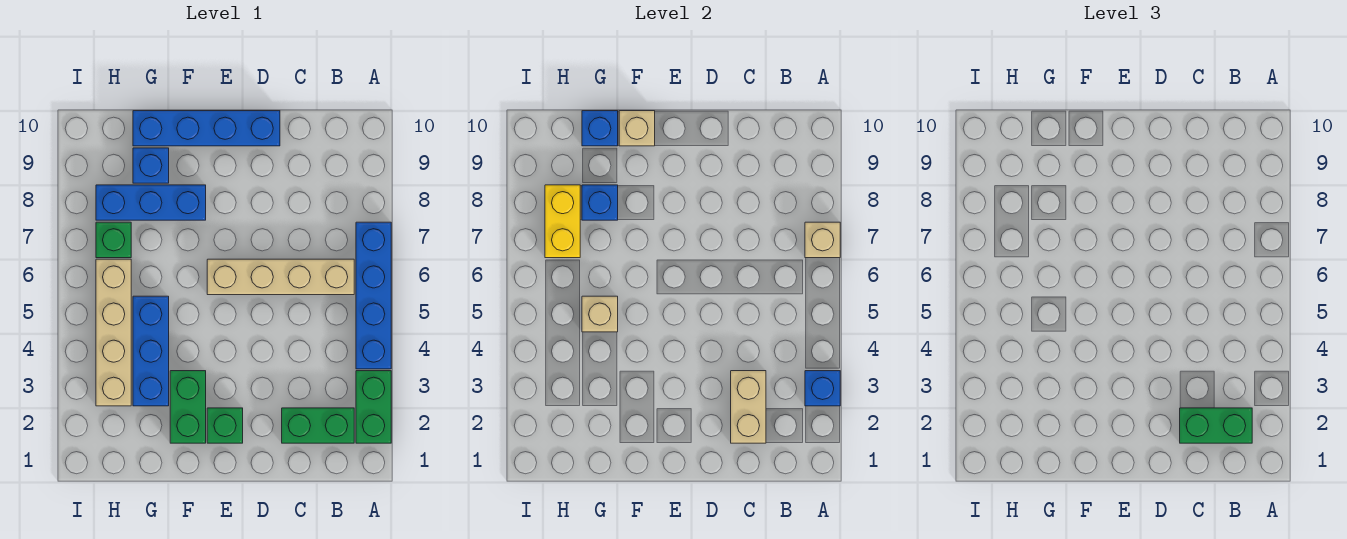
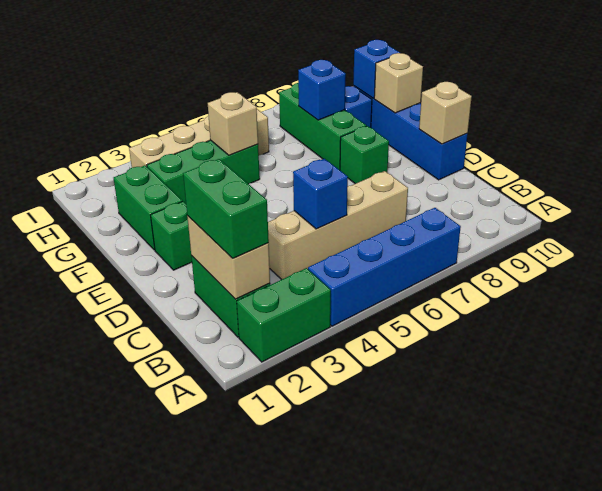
blue brick A3 level 2 -> blue brick C5 level 2
tan brick A7 level 2 -> tan brick D10 level 2
tan brick B6:E6 level 1 -> tan brick C4:C7 level 1
tan brick C2:C3 level 2 -> tan brick B2:C2 level 2
green brick F2:F3 level 1 -> green brick F2:G2 level 1
blue brick F8:H8 level 1 -> green brick F8:H8 level 1
blue brick G3:G5 level 1 -> green brick G3:G5 level 1
green brick H7 level 1 -> green brick E8 level 1
yellow brick H7:H8 level 2 -> none

